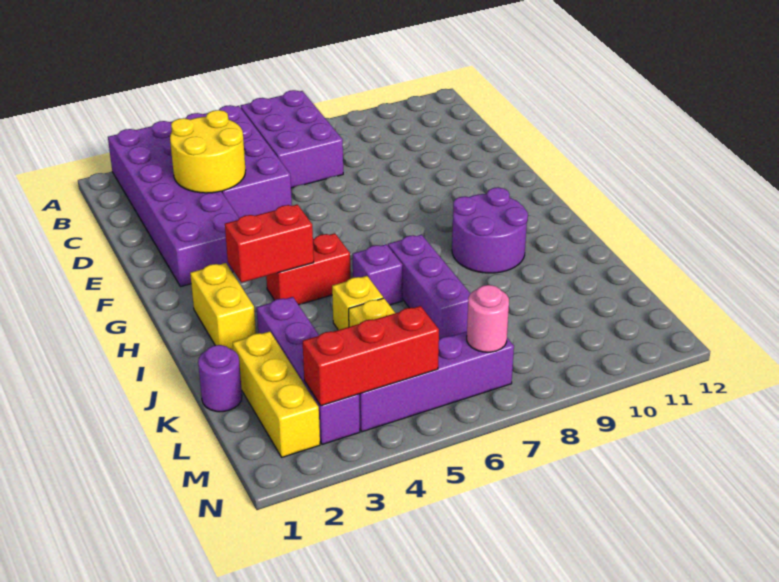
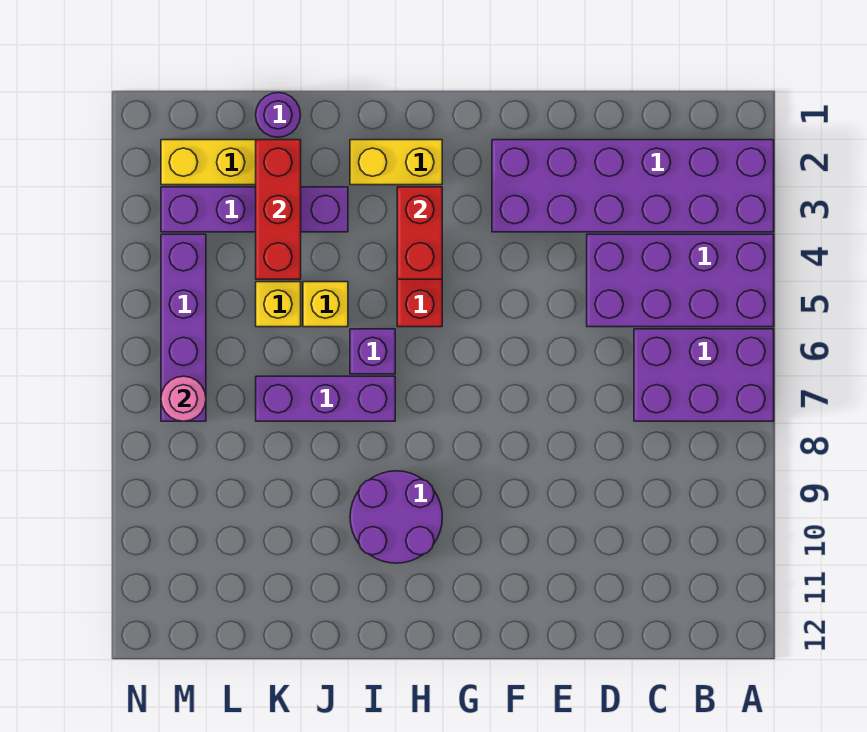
yellow round brick C3:D4 level 2 -> none
red brick M3:M5 level 2 -> red brick K2:K4 level 2

